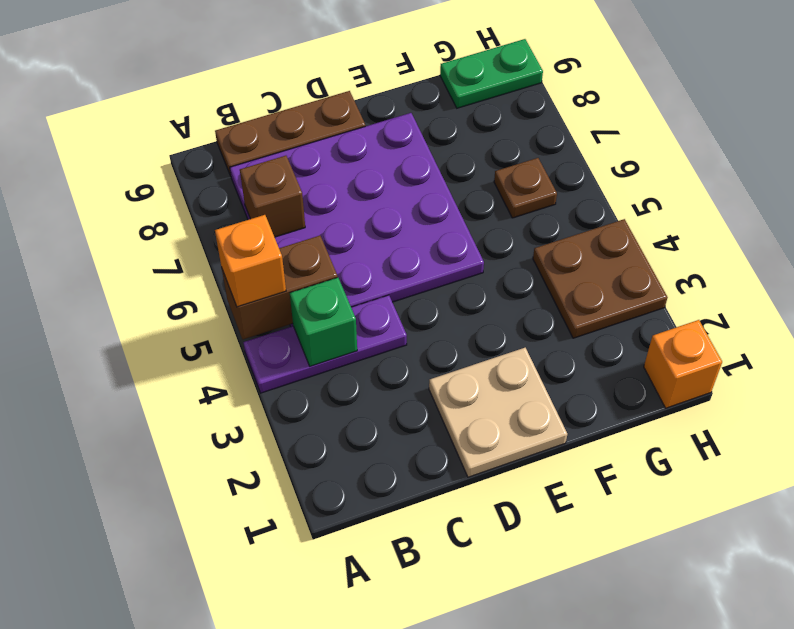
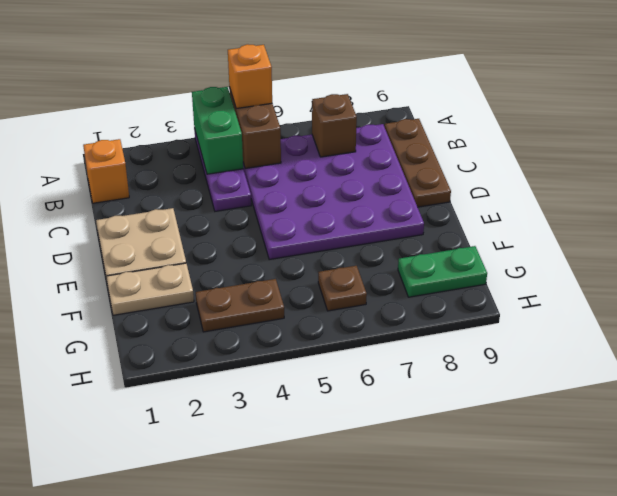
green brick B4 level 2 -> green brick A4:B4 level 2
none -> tan plate F1:F2 level 1
brown plate G3:H4 level 1 -> brown plate G3:G4 level 1
green plate G9:H9 level 1 -> green plate G8:G9 level 1
orange brick H1 level 1 -> orange brick B1 level 1

